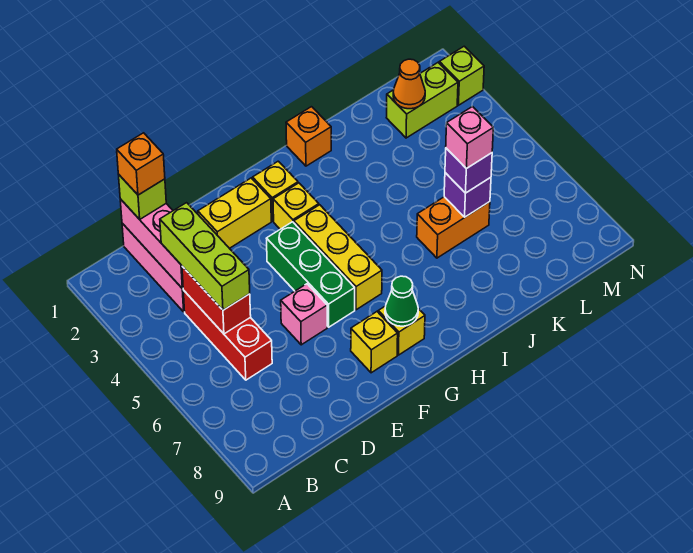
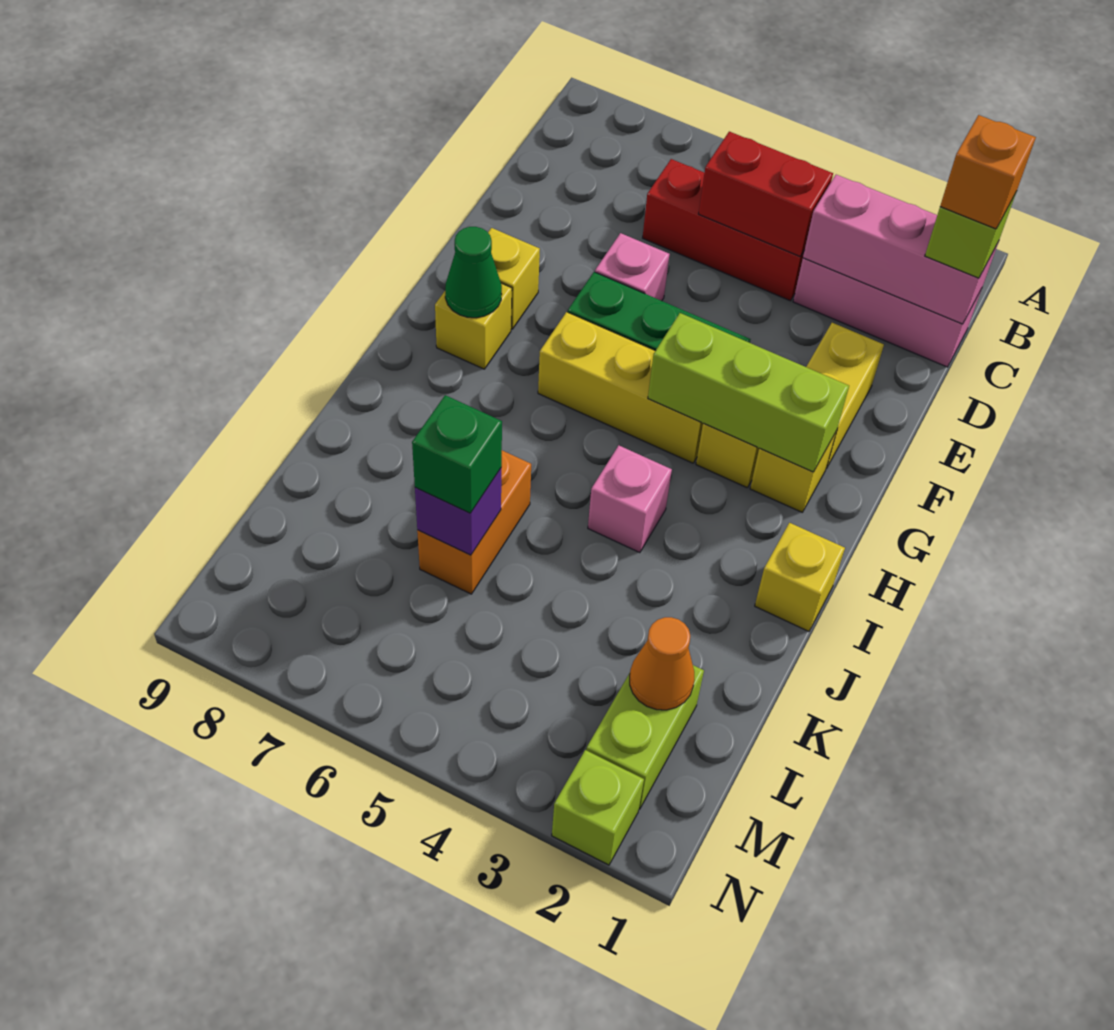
lime brick C3:C5 level 3 -> lime brick G2:G4 level 2
orange brick I1 level 1 -> yellow brick I1 level 1
purple brick K6 level 3 -> green brick K6 level 3
pink brick K6 level 4 -> pink brick I4 level 1

